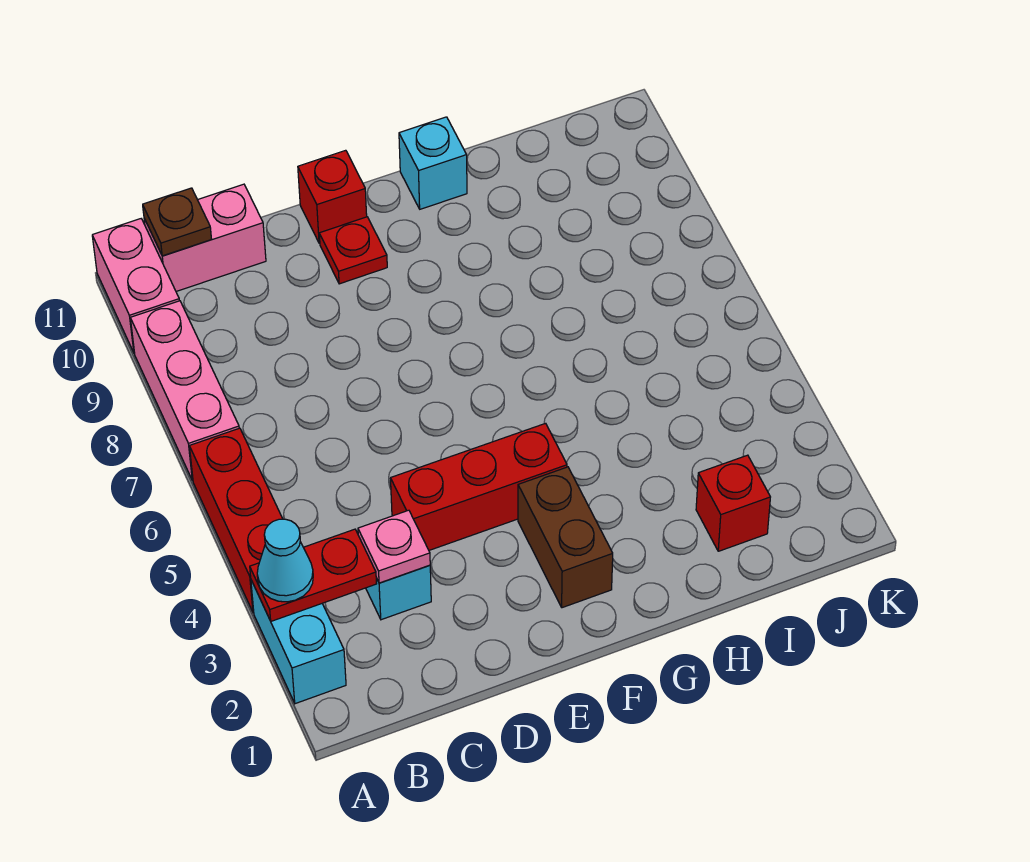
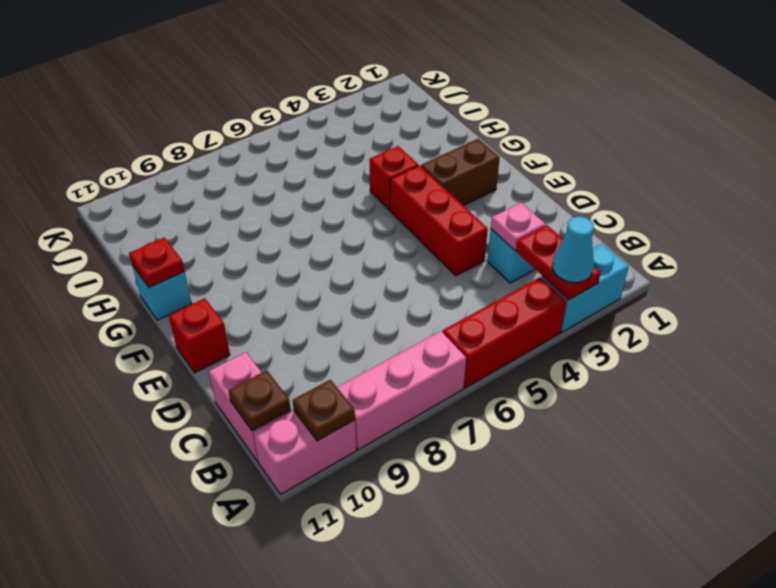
none -> brown plate A10 level 2
red plate E10 level 1 -> red plate G11 level 2
red brick I2 level 1 -> red brick G4 level 1

